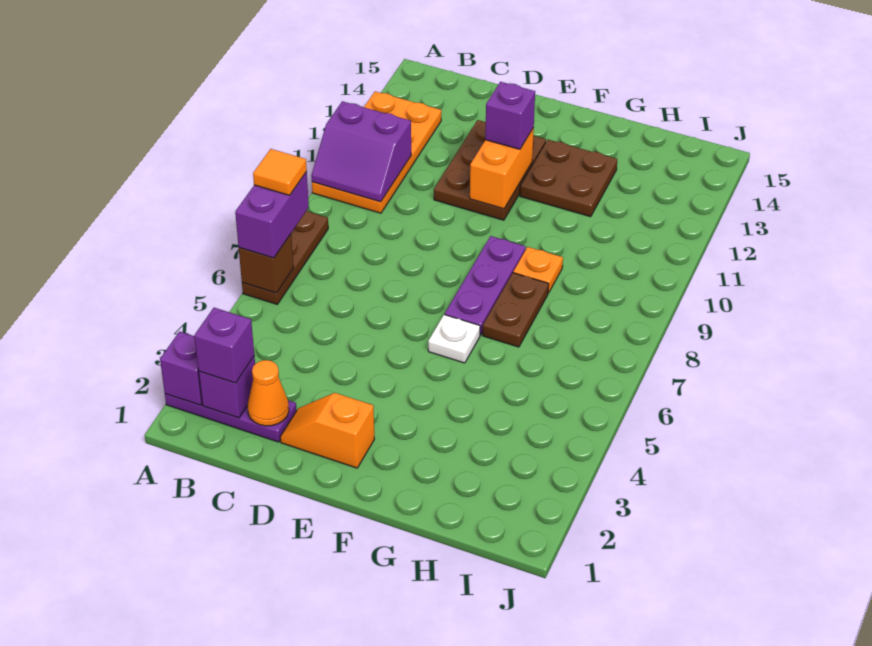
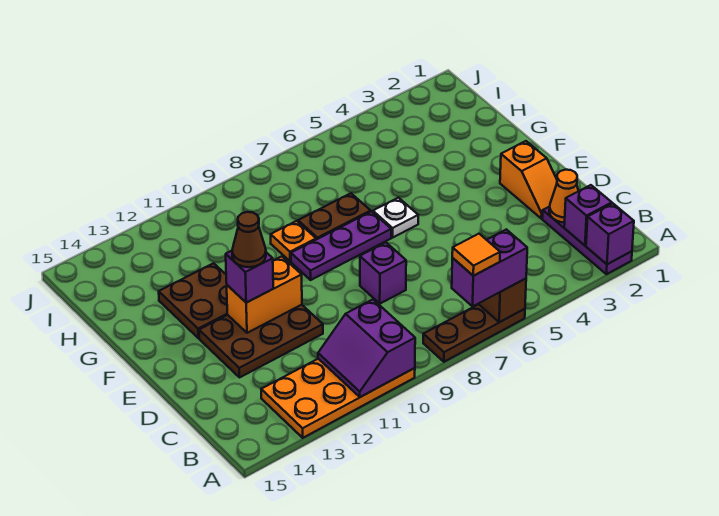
purple slope A10:B11 level 2 top 11 -> purple slope A10:B11 level 2 top 10
purple brick B2 level 3 -> purple brick D8 level 1
none -> brown cone E12 level 4

